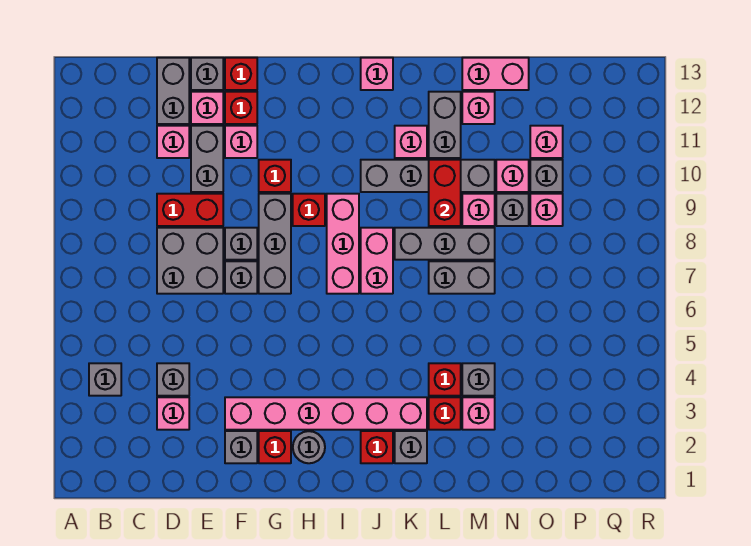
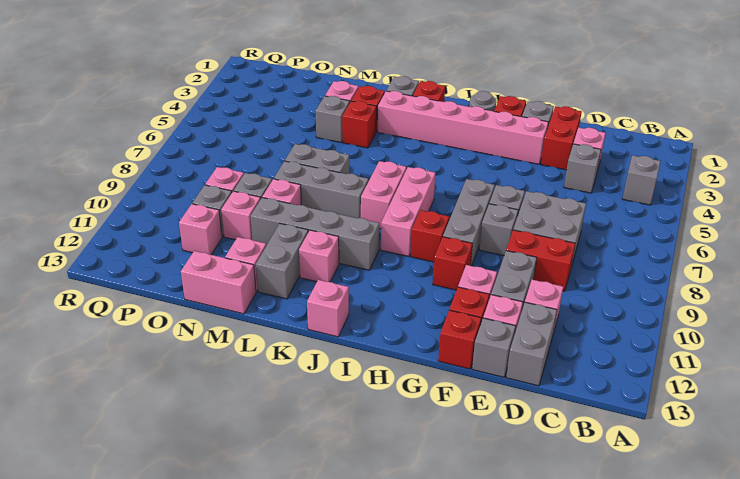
red brick L9:L10 level 2 -> red brick E2:E3 level 1

